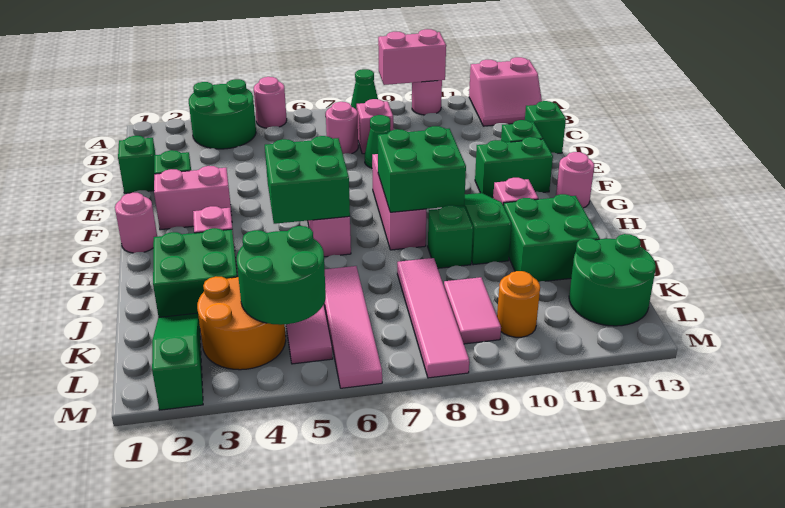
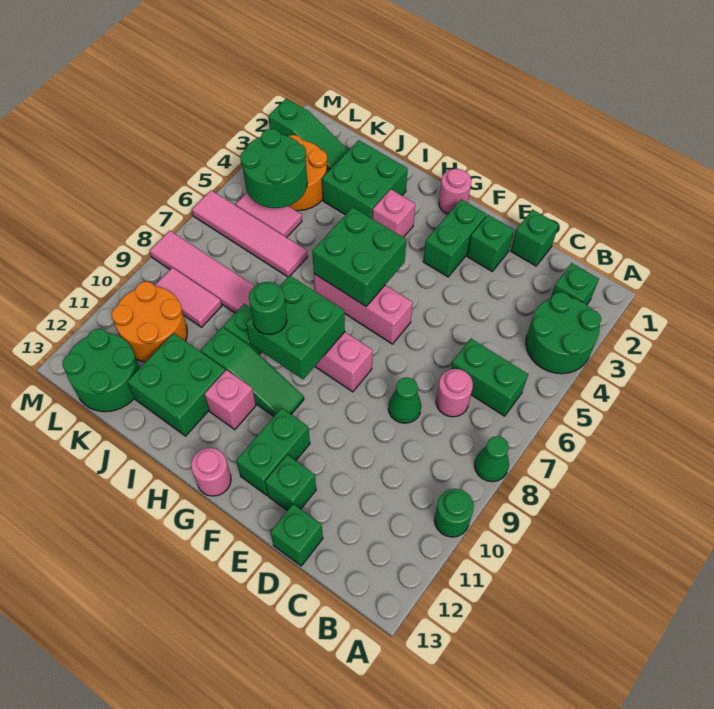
pink round brick A5 level 1 -> none
pink brick A9:A10 level 2 -> none
pink round brick A10 level 1 -> green round brick A10 level 1
pink slope A12:B13 level 1 top A -> none
none -> green brick B2 level 1
none -> green brick B6:C6 level 1
pink brick C8 level 1 -> none
pink brick F2:F3 level 1 -> green brick F2:F3 level 1
none -> green round brick H9 level 3
orange round brick L10 level 1 -> orange round brick K10:L11 level 1

